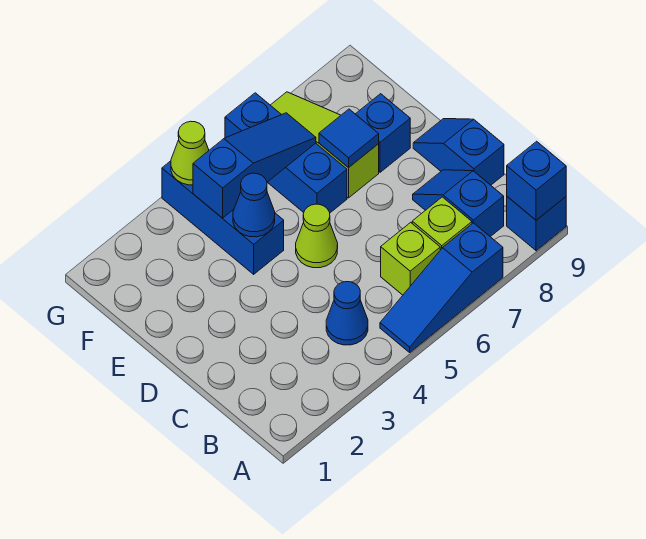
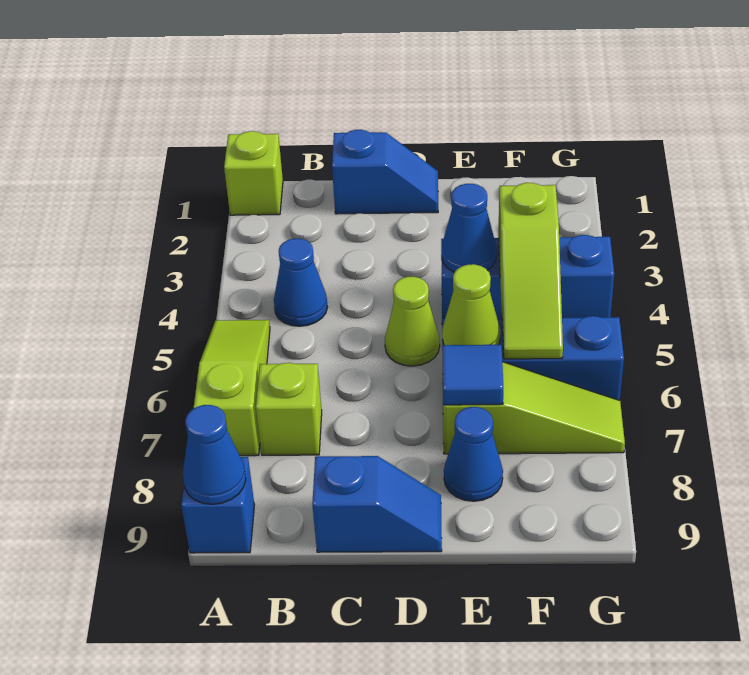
blue slope A5:A7 level 1 top 7 -> lime slope A5:A7 level 1 top 7
blue brick A9 level 2 -> blue cone A9 level 2
lime brick B6 level 1 -> lime brick A1 level 1
blue slope B8:C8 level 1 top B -> blue slope C1:D1 level 1 top C
blue brick E8 level 1 -> blue cone E8 level 1
blue slope F4:F6 level 2 top 4 -> lime slope F4:F6 level 2 top 4
lime cone G4 level 2 -> lime cone E6 level 2

